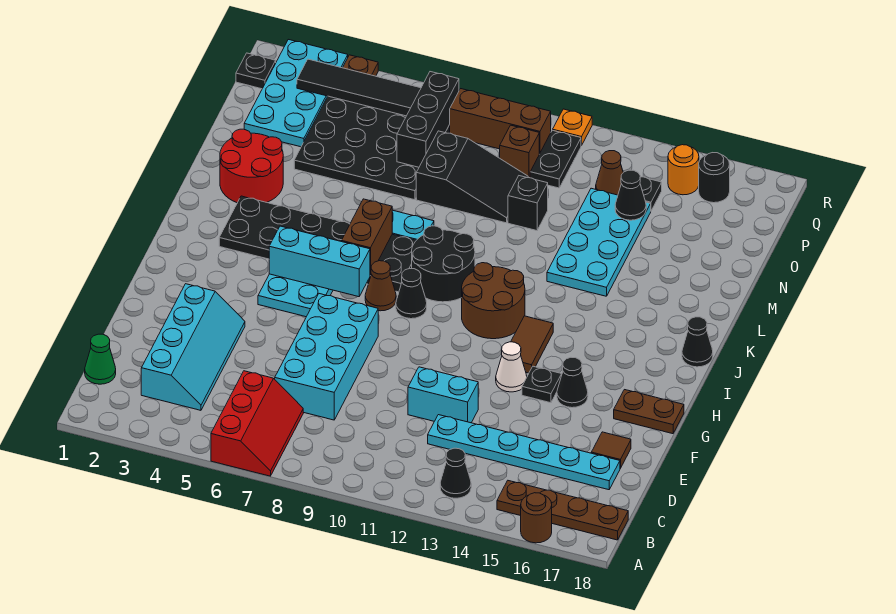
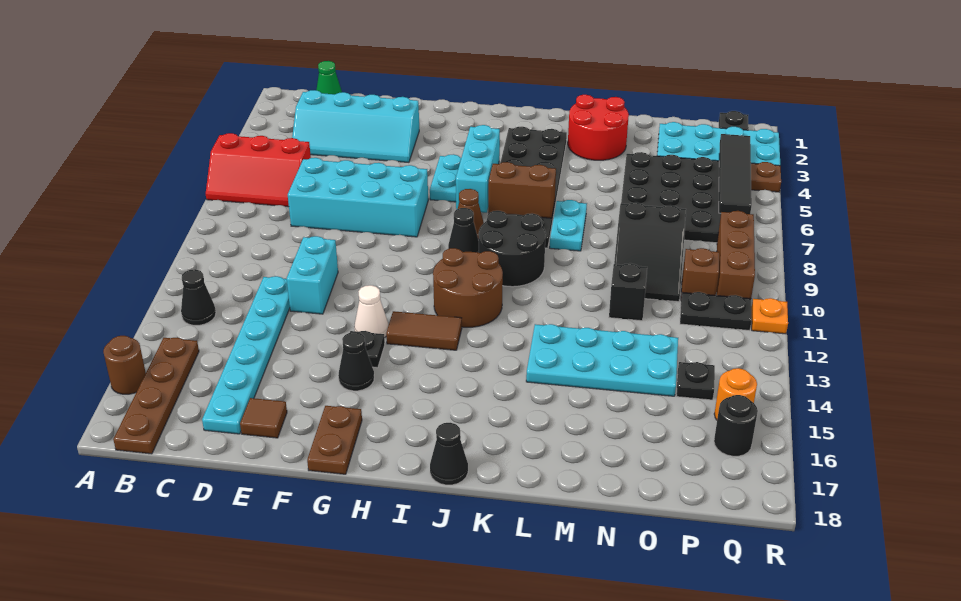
black brick O7:Q7 level 2 -> none
black cone O14 level 2 -> none
brown cone P13 level 1 -> none

